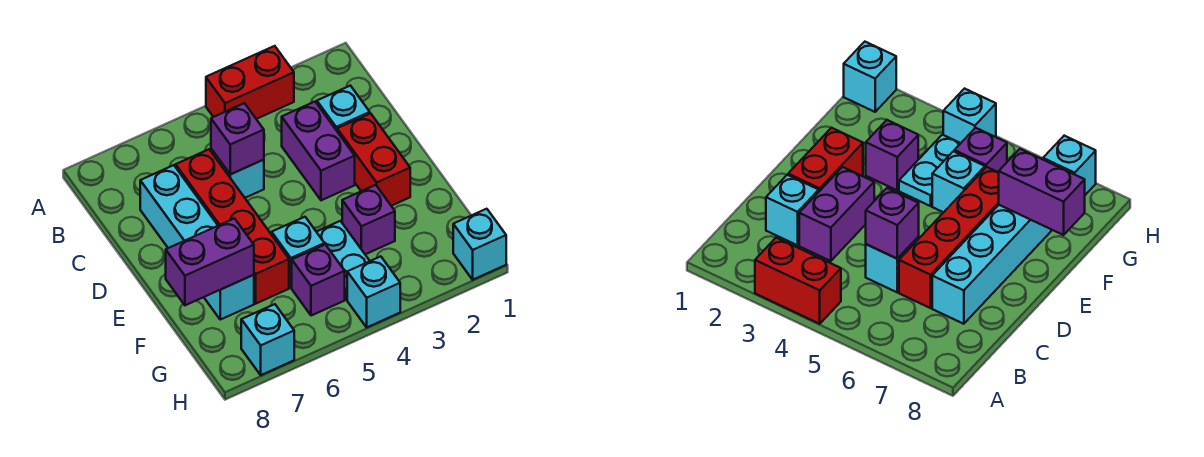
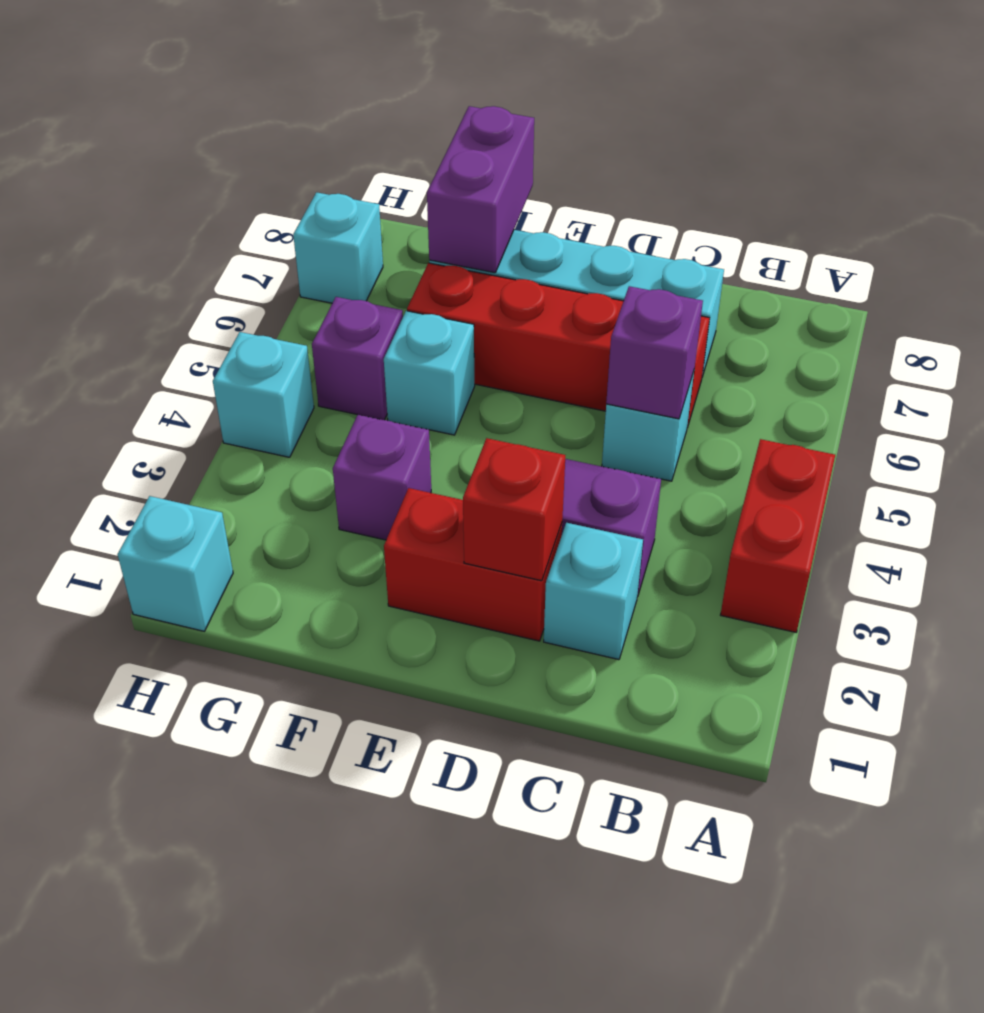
none -> red brick D2 level 2
cyan plate F4:G4 level 1 -> none

